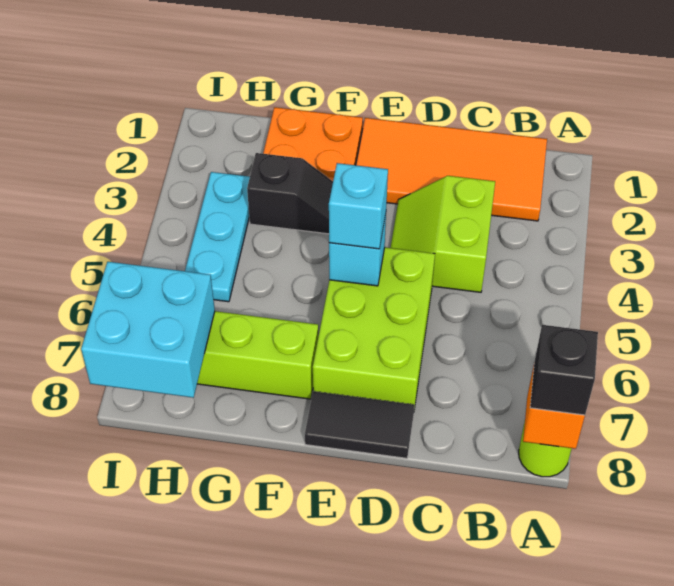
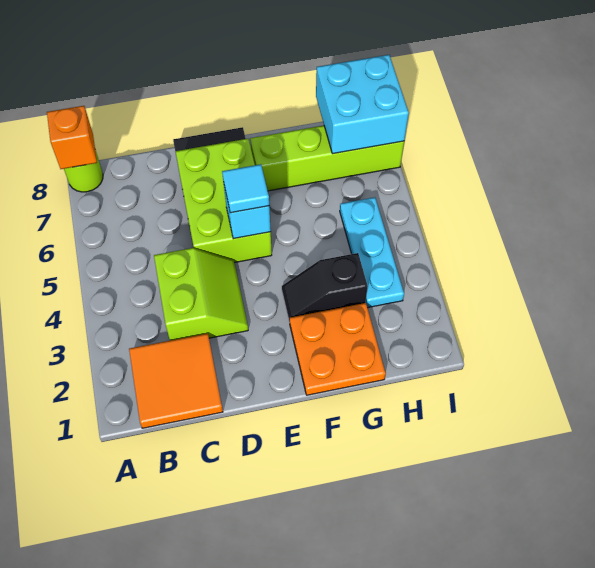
black brick A8 level 3 -> none
orange tile B1:E2 level 1 -> orange tile B1:C2 level 1
cyan brick E5 level 3 -> cyan tile E5 level 3

